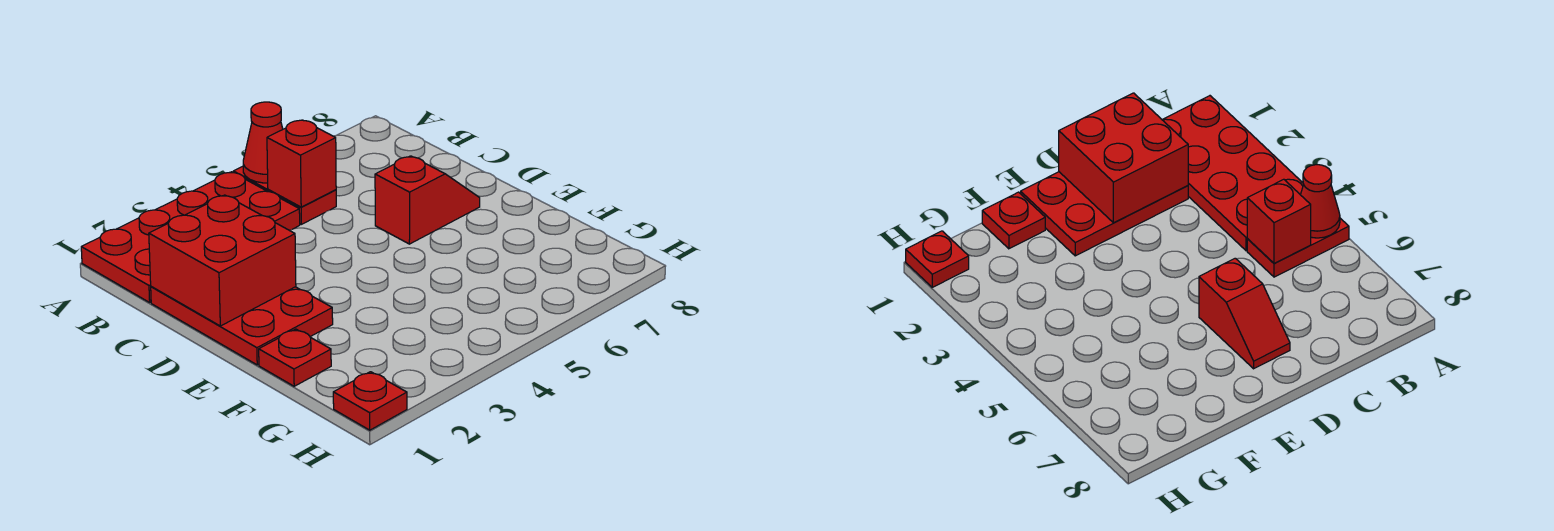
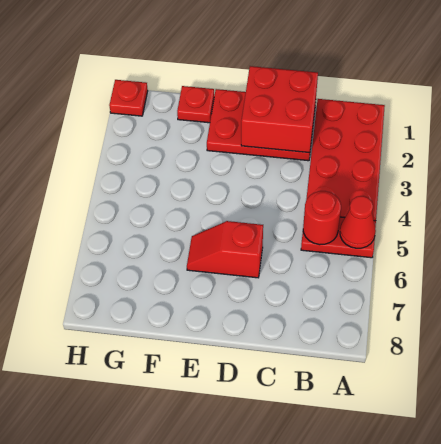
red brick B5 level 2 -> red round brick B5 level 2
red slope D6:D7 level 1 top 6 -> red slope D6:E6 level 1 top D

